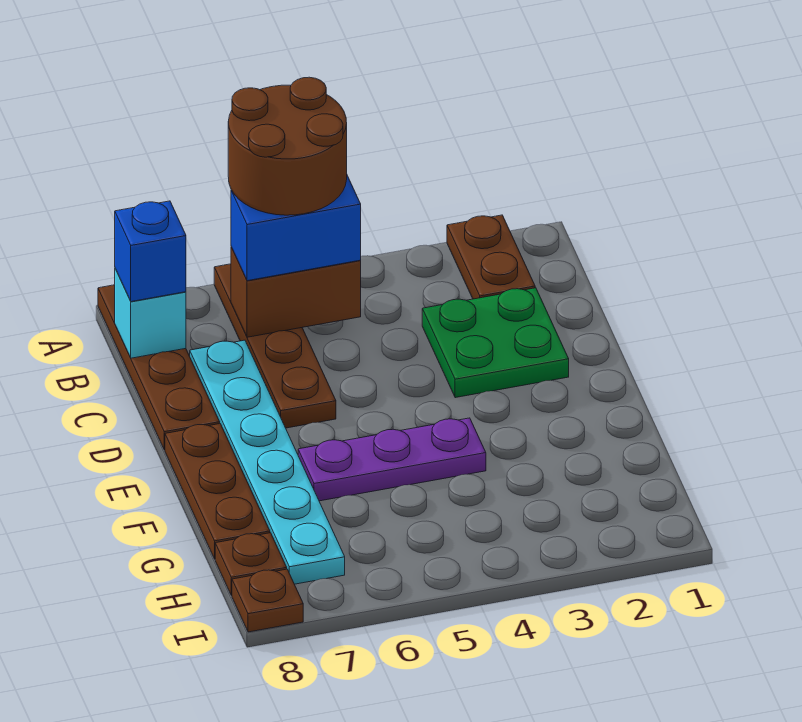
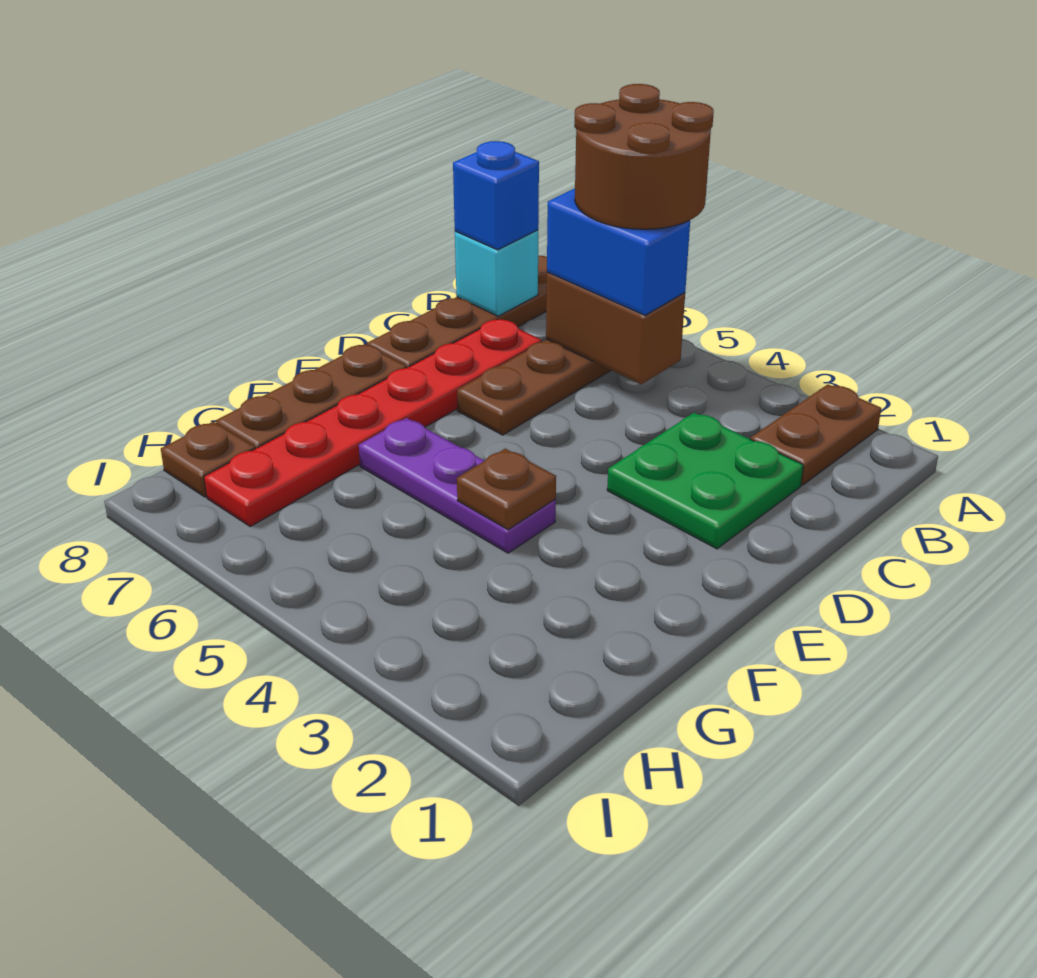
cyan plate C7:H7 level 1 -> red plate C7:H7 level 1
brown plate I8 level 1 -> brown plate F4 level 2

